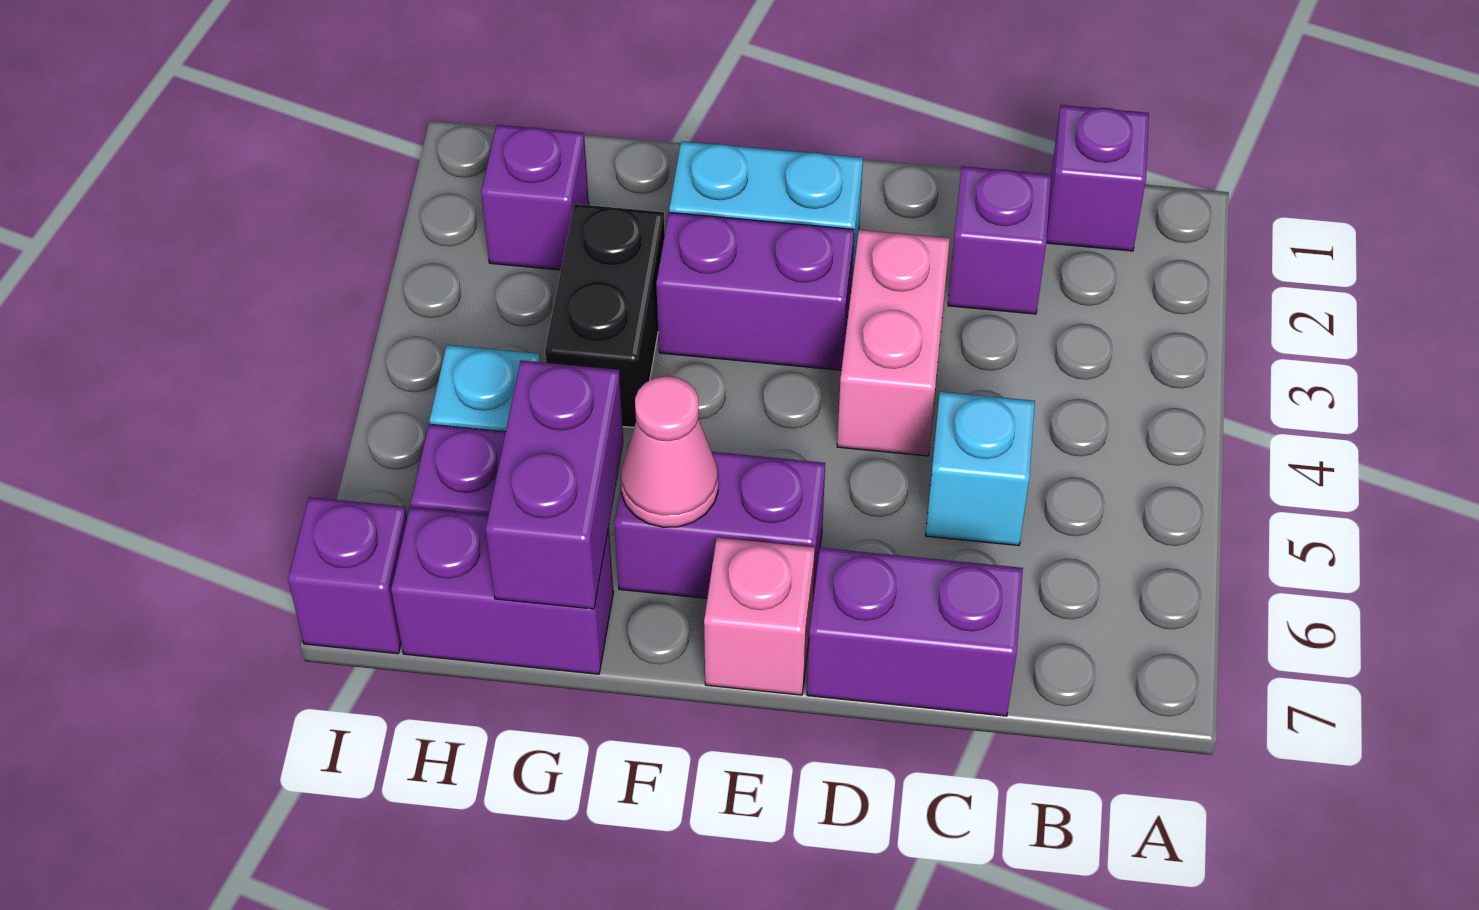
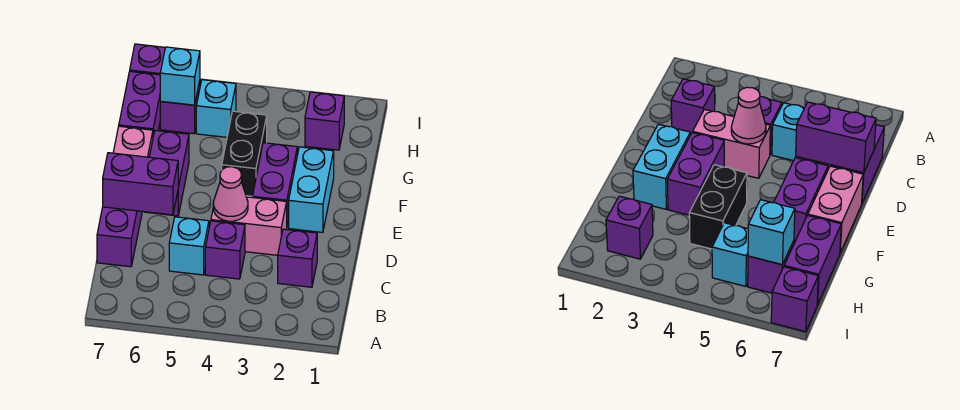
purple brick B1 level 1 -> purple brick C4 level 1
pink brick E7 level 1 -> pink brick E7:F7 level 1
pink cone F6 level 2 -> pink cone D4 level 2
black brick G3:G4 level 1 -> black brick F4:G4 level 1
purple brick G6:G7 level 2 -> purple brick D6:D7 level 2
none -> cyan brick H6 level 2

